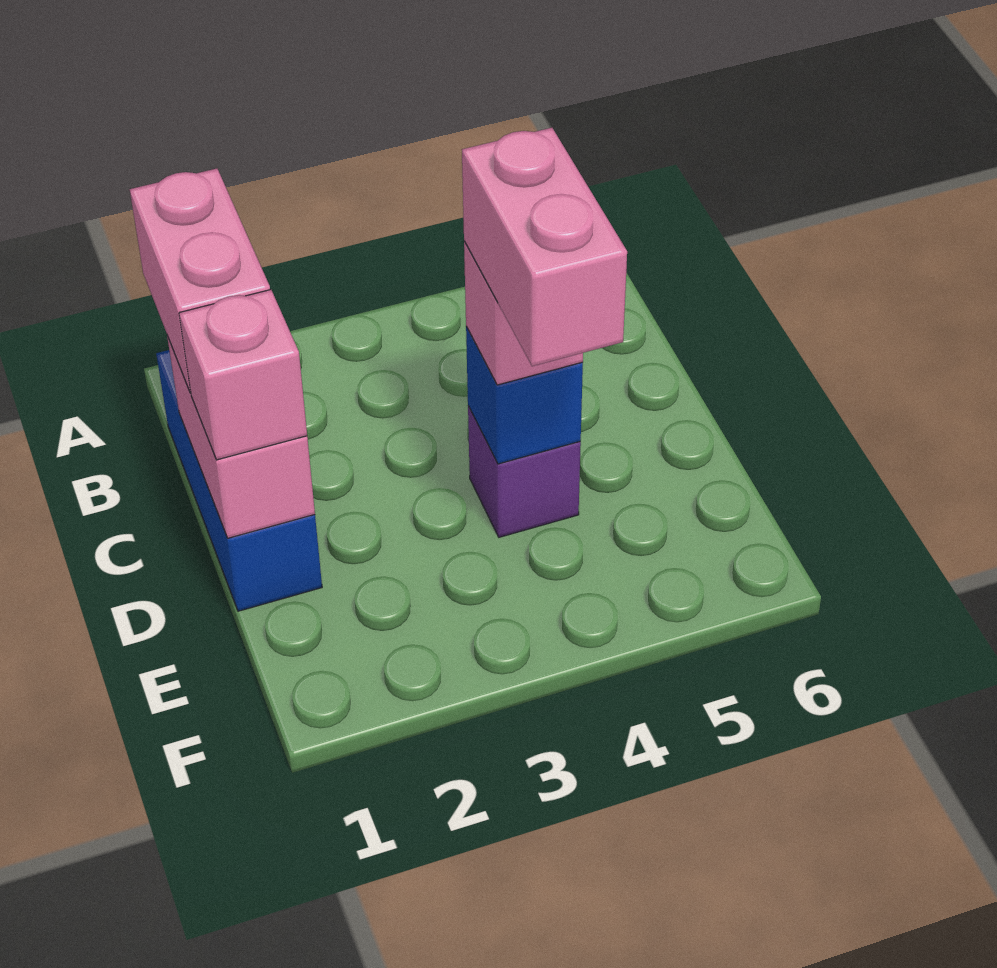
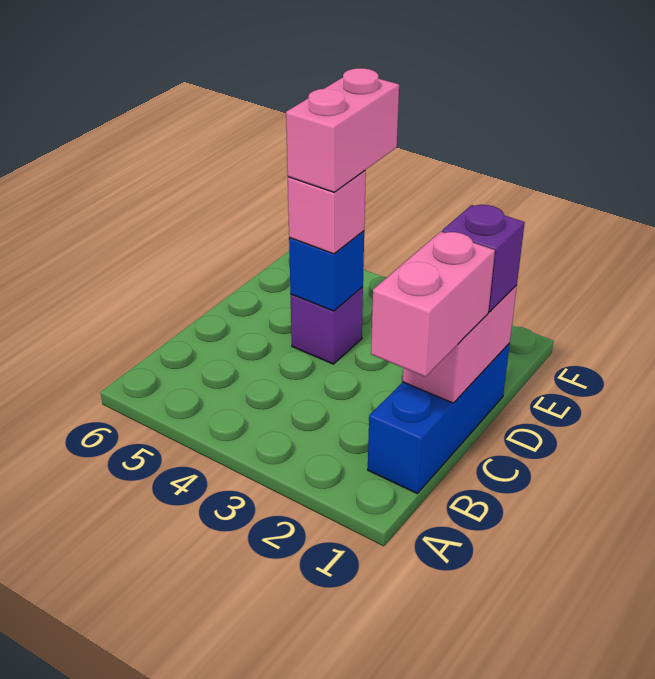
pink brick D1 level 3 -> purple brick D1 level 3

